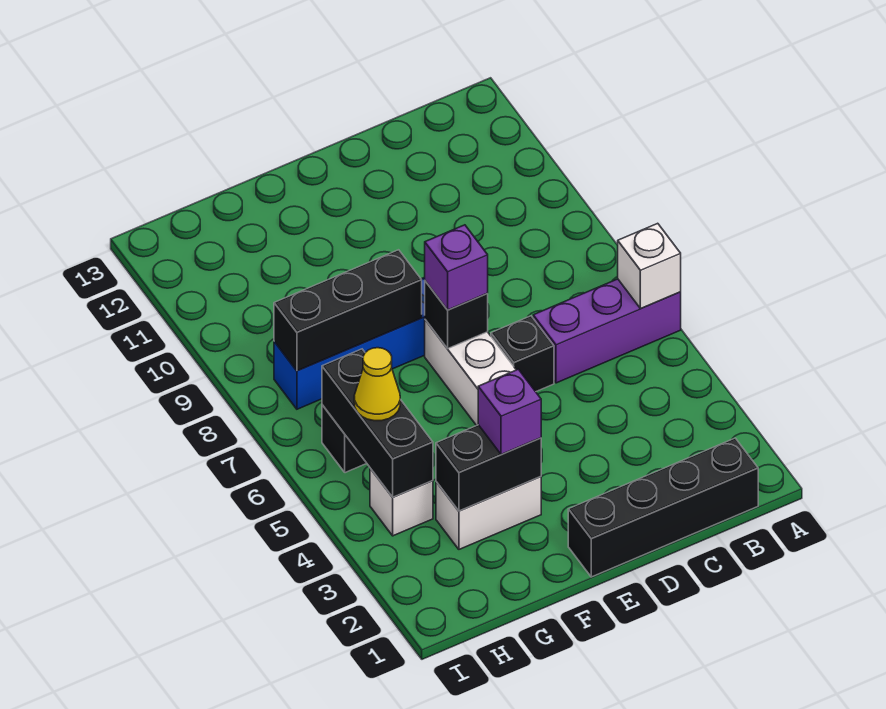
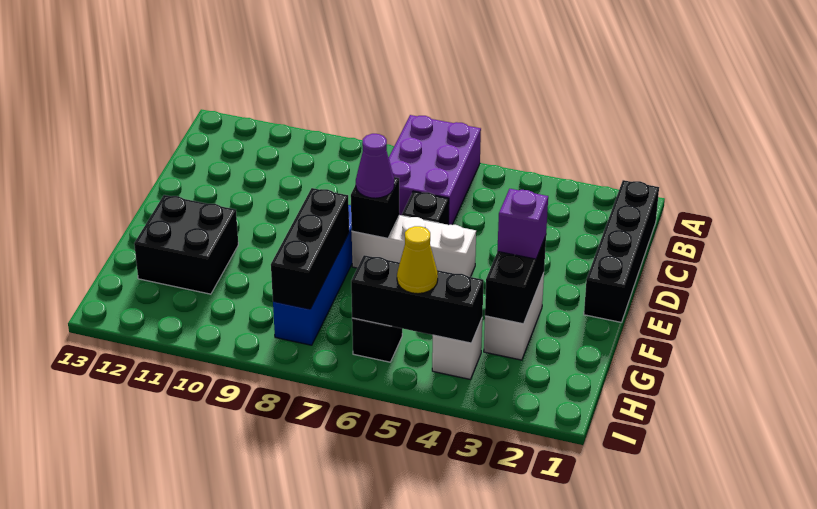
purple brick A6:C6 level 1 -> purple brick A6:C7 level 1
white brick A6 level 2 -> none
purple brick E7 level 3 -> purple cone E7 level 3
none -> black brick F11:G12 level 1

